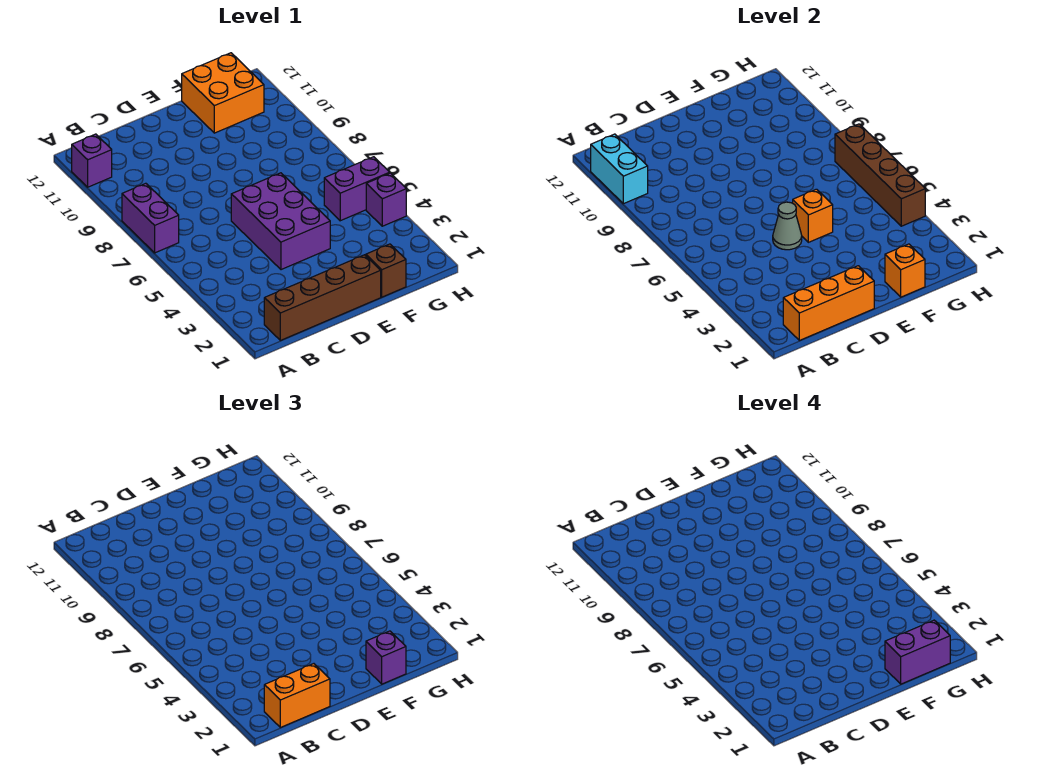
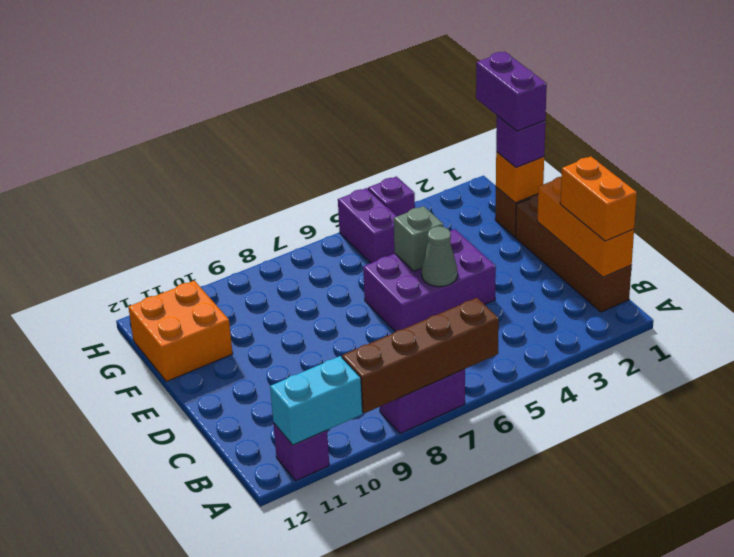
orange brick E5 level 2 -> grey brick E5 level 2
brown brick H4:H7 level 2 -> brown brick A6:A9 level 2

